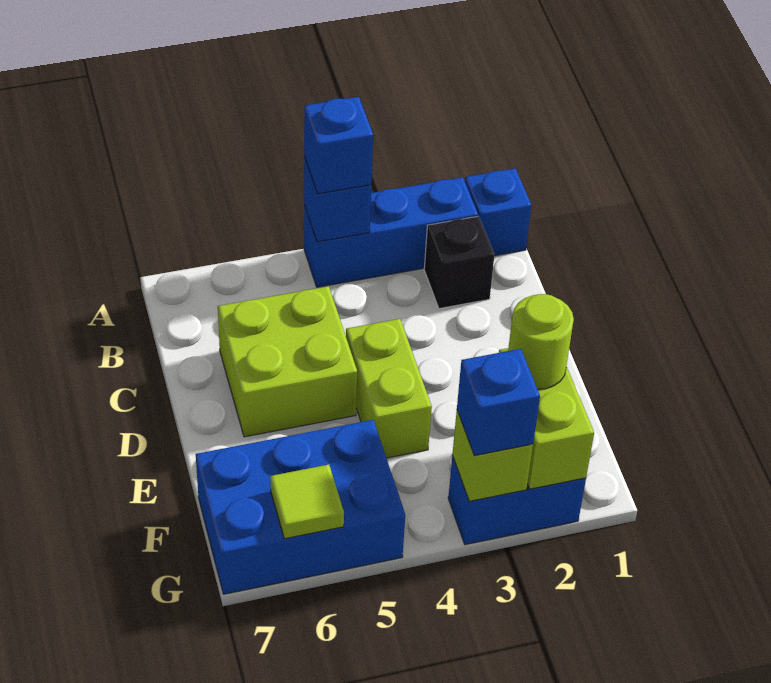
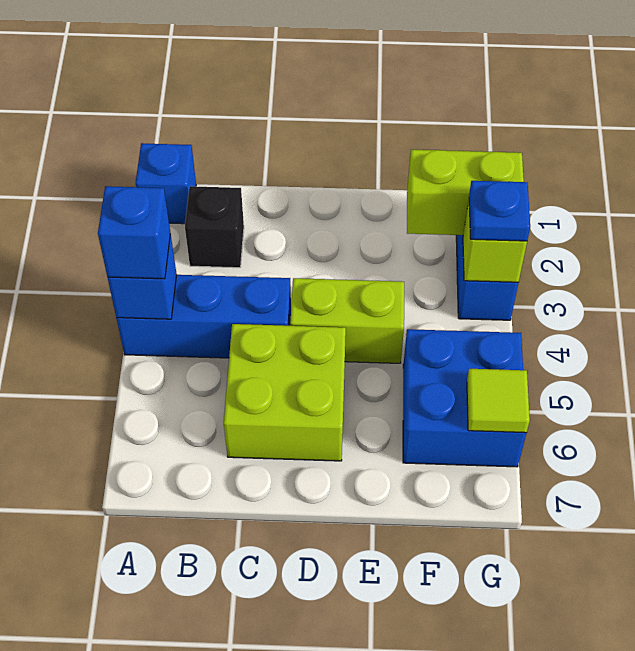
blue brick A2:A4 level 1 -> blue brick A4:C4 level 1
lime round brick F2 level 3 -> none
blue brick F5:G7 level 1 -> blue brick F5:G6 level 1
blue brick G3 level 3 -> blue plate G3 level 3

